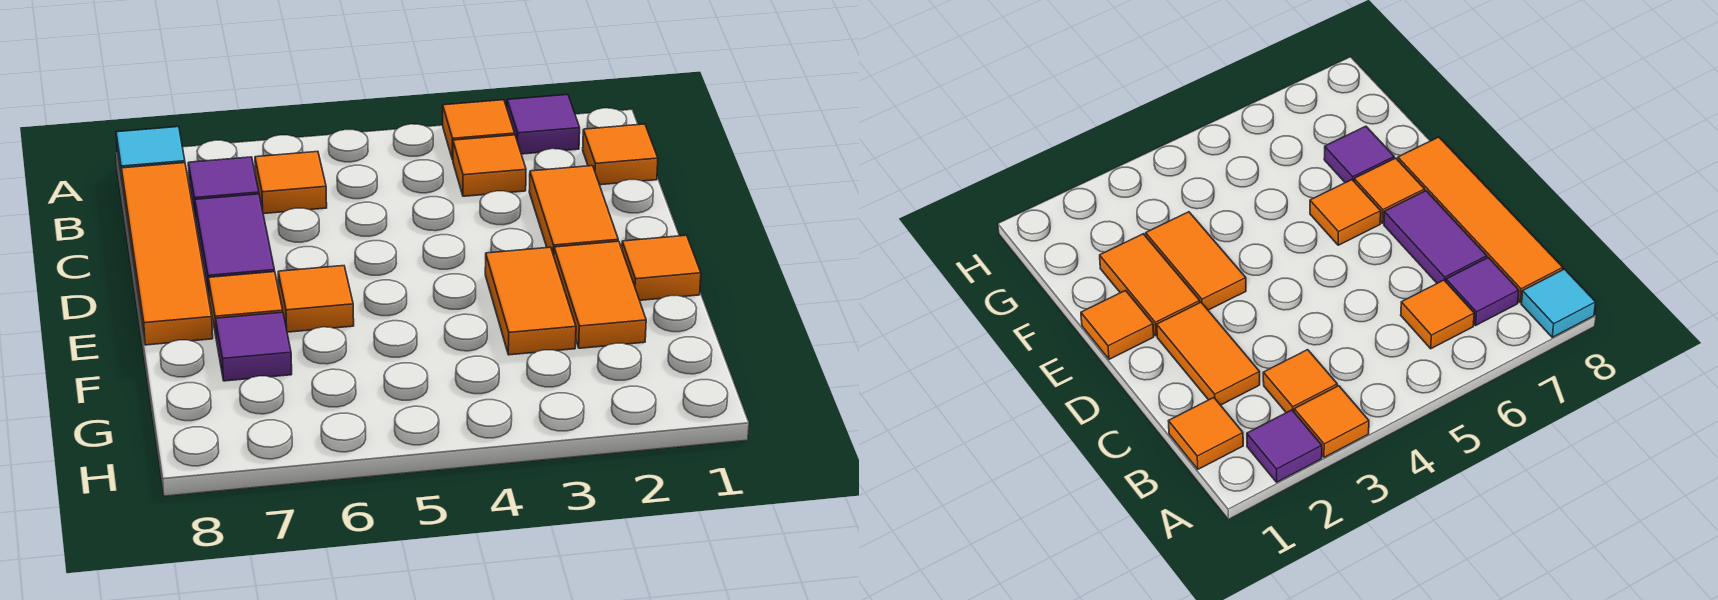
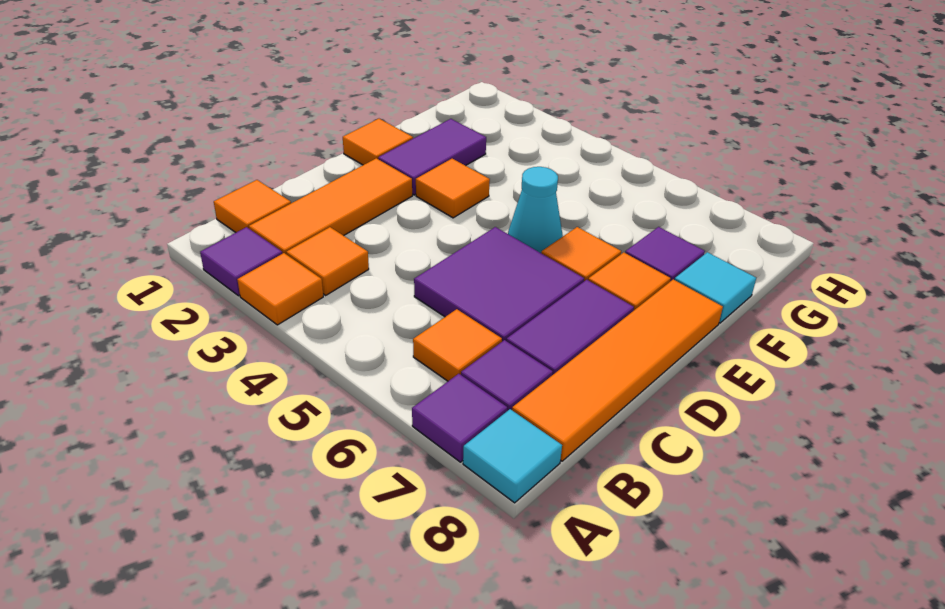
none -> purple tile A7 level 1
orange tile C2:D2 level 1 -> orange tile B2:D2 level 1
none -> purple tile C5:D6 level 1
orange tile E2:F2 level 1 -> purple tile E2:F2 level 1
orange tile E3:F3 level 1 -> orange tile E3 level 1
none -> cyan cone E5 level 1
none -> cyan tile F8 level 1

